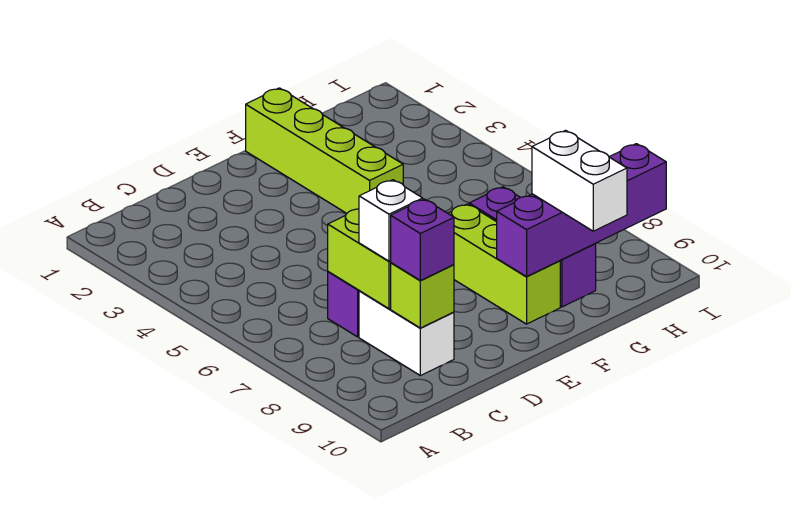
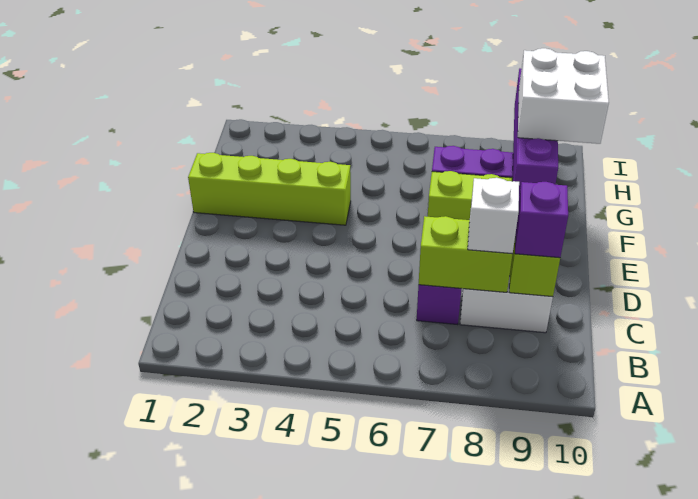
white brick G9:G10 level 3 -> white brick G9:H10 level 3

